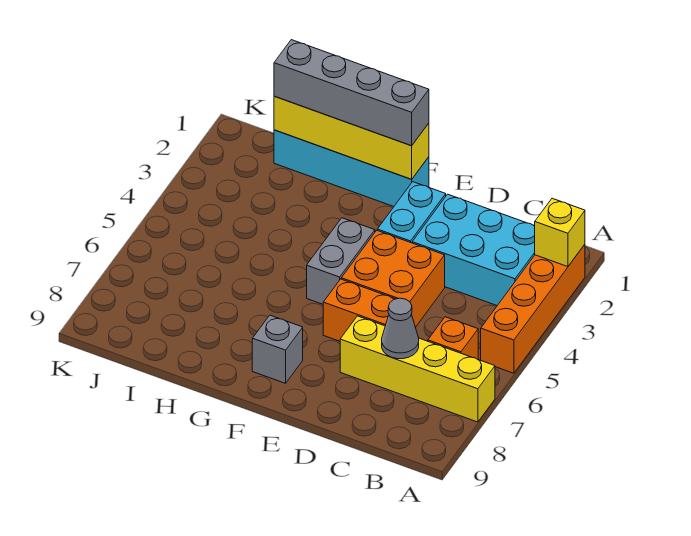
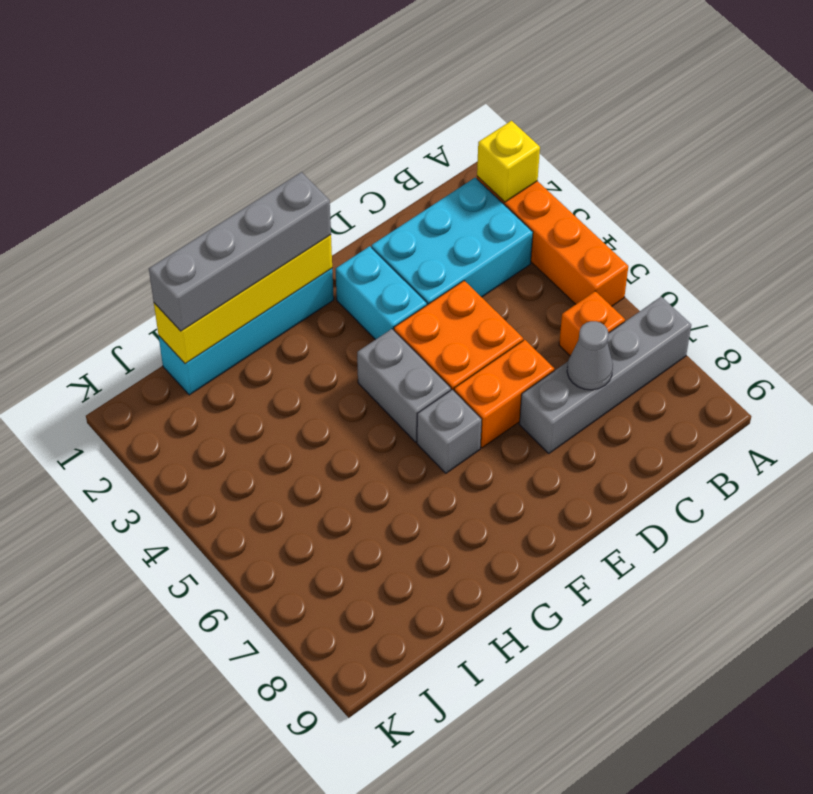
yellow brick A7:D7 level 1 -> grey brick A7:D7 level 1
grey brick F8 level 1 -> grey brick F6 level 1

